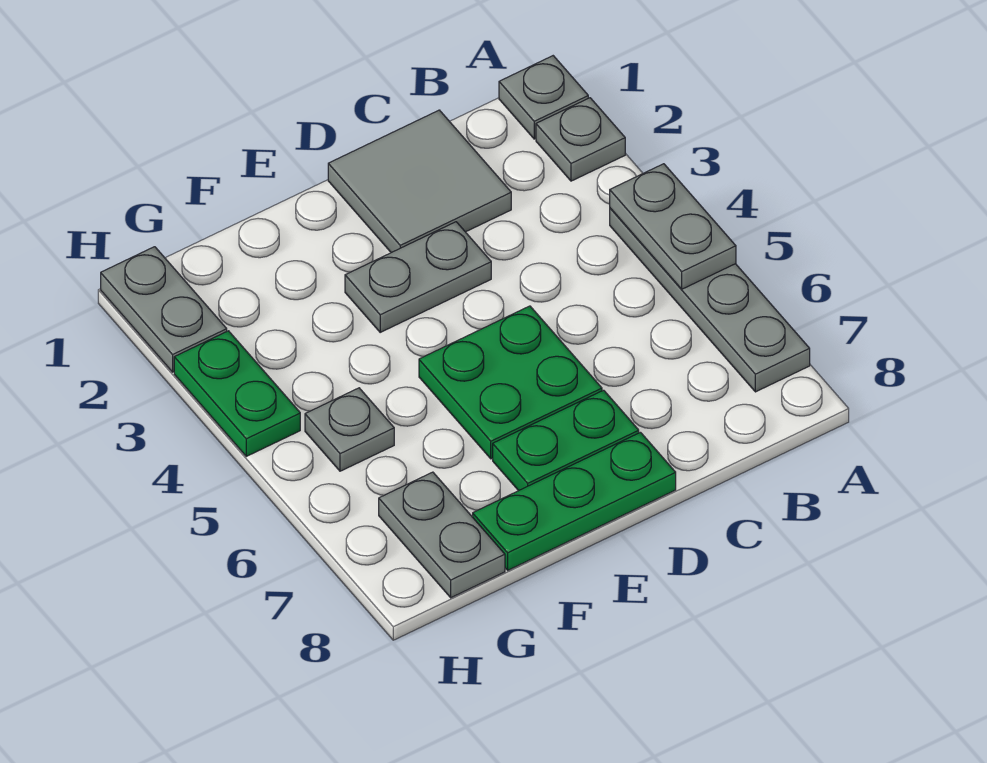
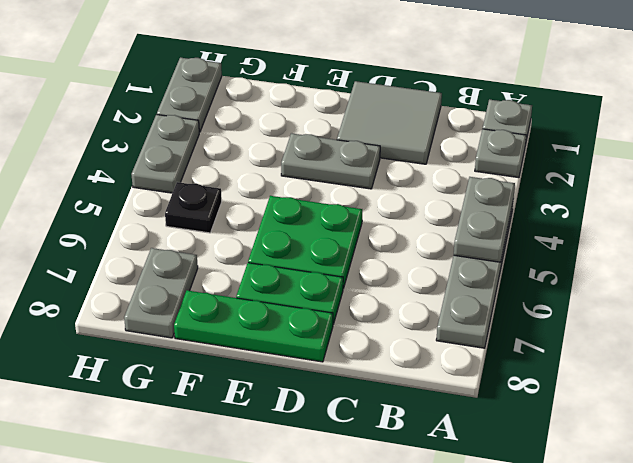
grey plate G5 level 1 -> black plate G5 level 1
green plate H3:H4 level 1 -> grey plate H3:H4 level 1

